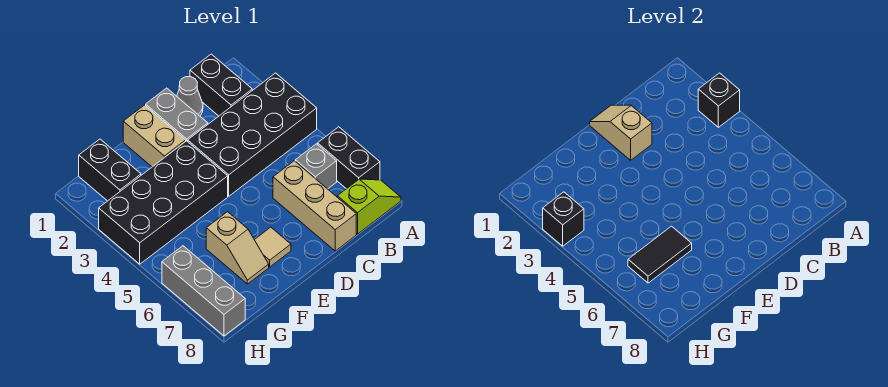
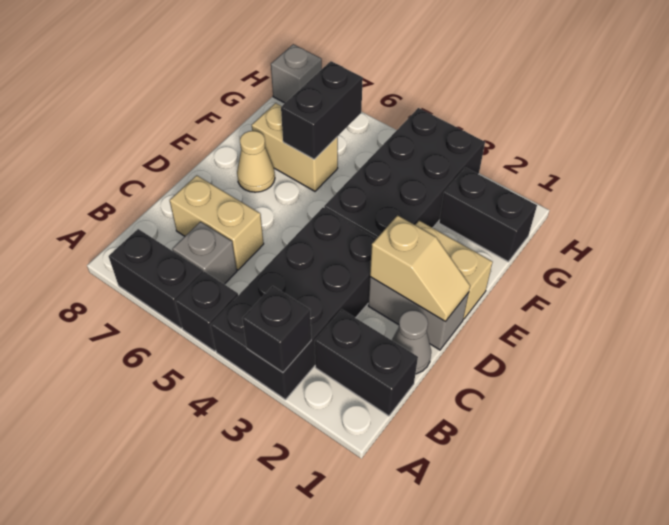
lime slope A8:B8 level 1 top B -> none
tan brick C6:C8 level 1 -> tan brick C6:C7 level 1
tan tile E7 level 1 -> tan cone E7 level 1
tan slope F6:F7 level 1 top 6 -> tan brick F6:F7 level 1
black tile F6:G6 level 2 -> black brick F6:G6 level 2
black brick H3 level 2 -> black brick A5 level 1
grey brick H6:H8 level 1 -> grey brick H8 level 1

